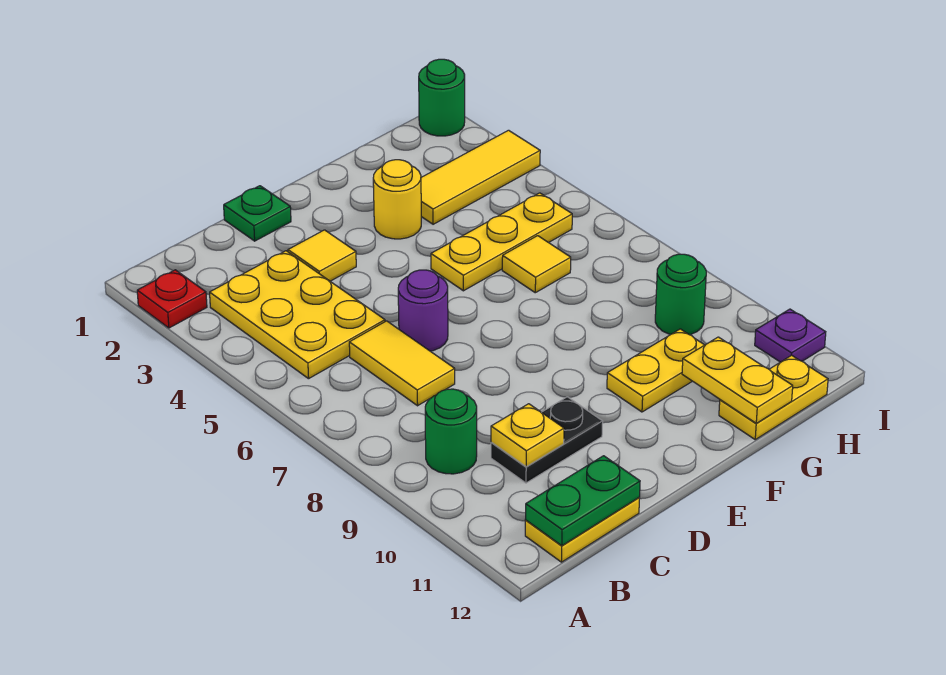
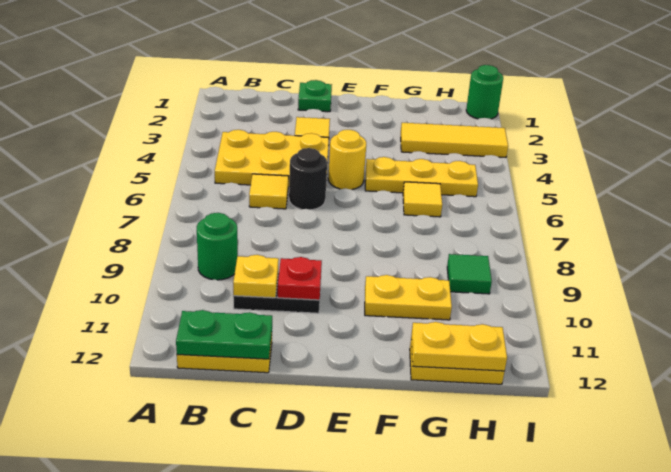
red plate A2 level 1 -> red plate D10 level 2
yellow plate B3:C5 level 1 -> yellow plate B4:D5 level 1
yellow tile C6:C7 level 1 -> yellow tile C6 level 1
purple round brick D6 level 1 -> black round brick D6 level 1
yellow round brick F3 level 1 -> yellow round brick E5 level 1
yellow plate G11:G12 level 2 -> yellow plate G12:H12 level 2
green round brick H9 level 1 -> green tile H9 level 1
purple plate I11 level 1 -> none

